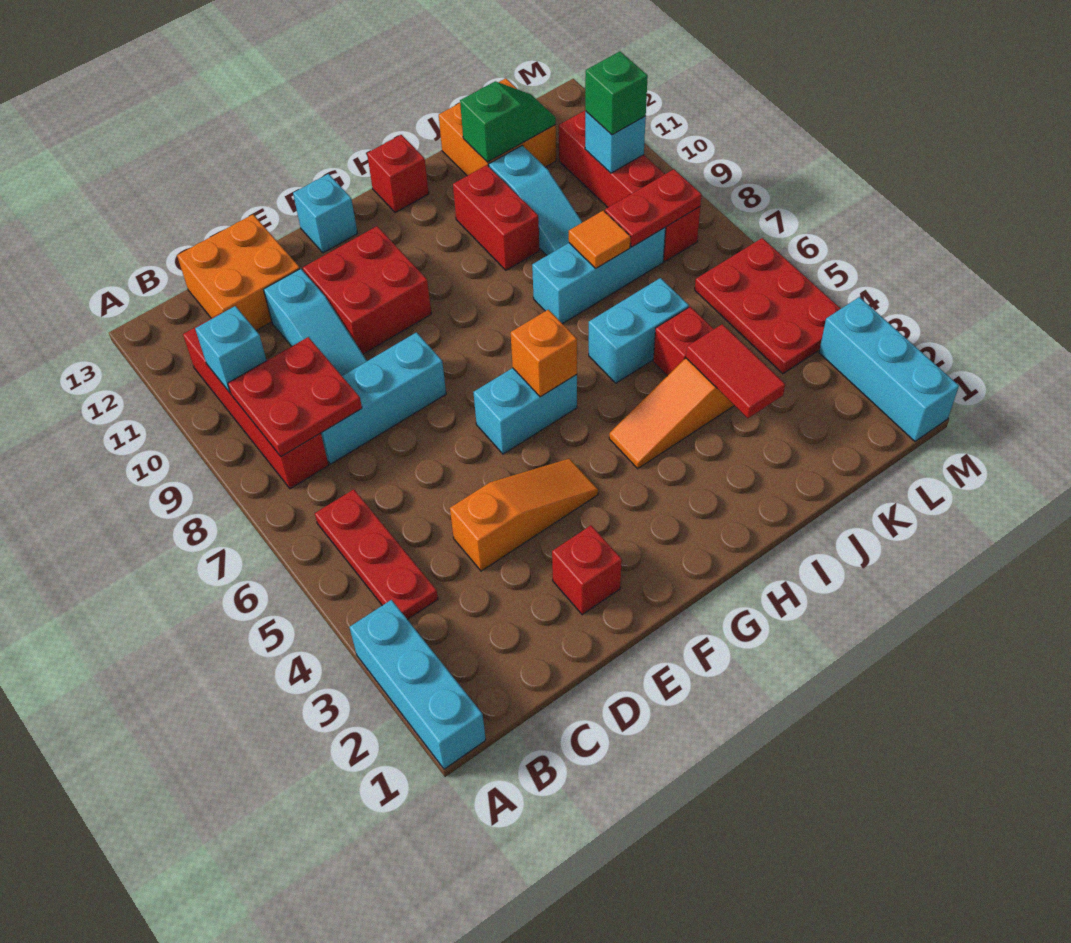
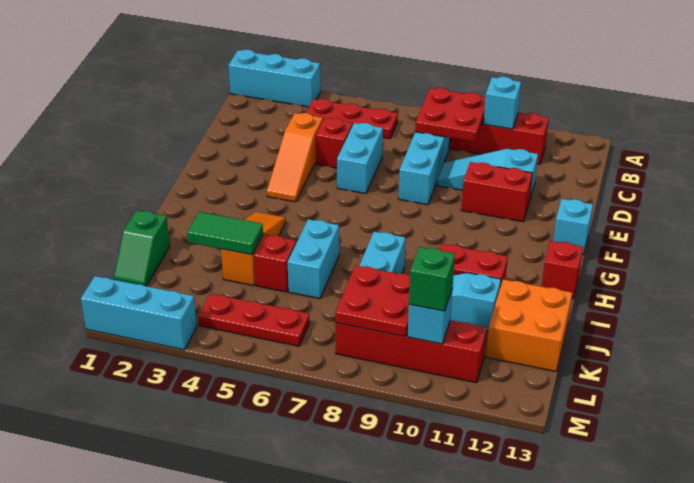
orange brick C12:D13 level 1 -> none
red brick E2 level 1 -> red brick D5 level 1
red brick E10:F11 level 1 -> red brick E10:E11 level 1
cyan brick F6:G6 level 1 -> cyan brick D6:E6 level 1
orange brick G6 level 2 -> none
red tile J3:J4 level 2 -> green tile J3:J4 level 2
orange tile J8 level 2 -> none
green slope J12:K12 level 2 top J -> green slope J1:K1 level 1 top J
red plate K8:L8 level 2 -> red plate K8:L9 level 2
red plate L4:M6 level 1 -> red plate L4:L6 level 1

